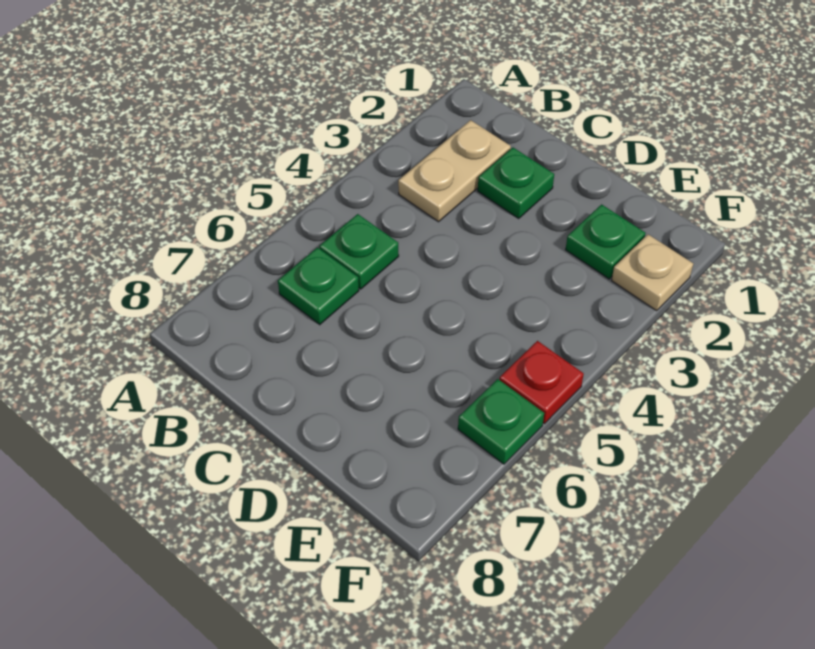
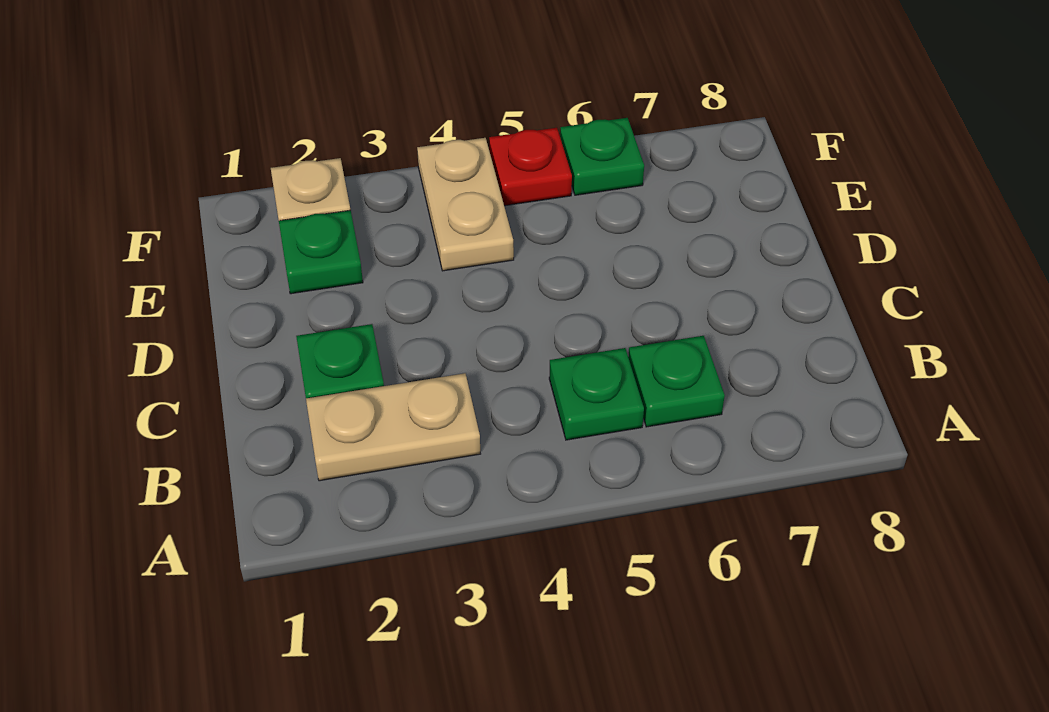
none -> tan plate E4:F4 level 1

